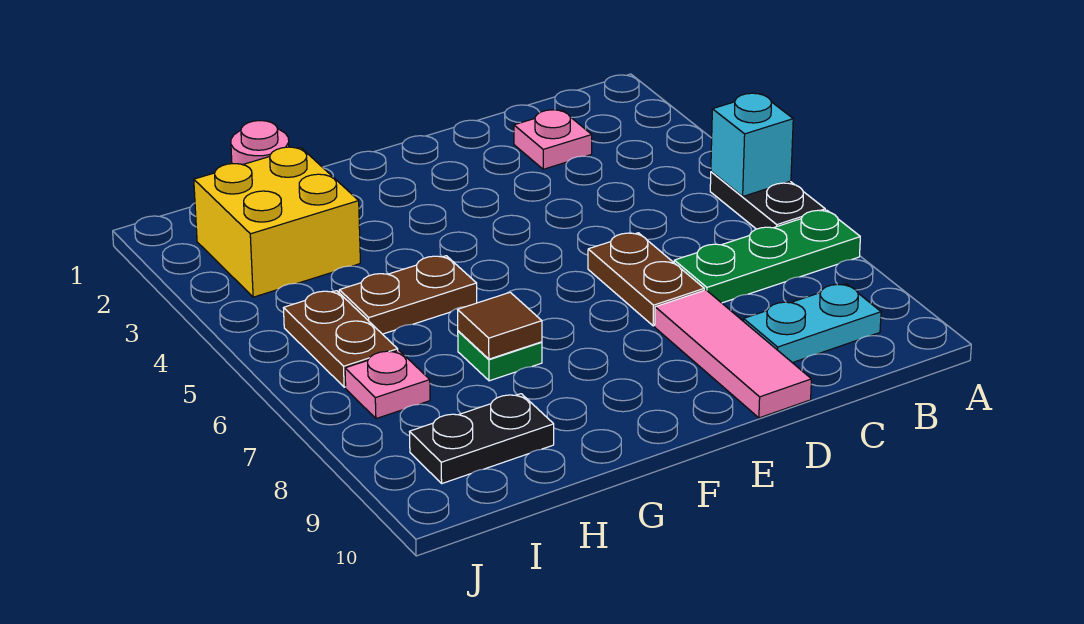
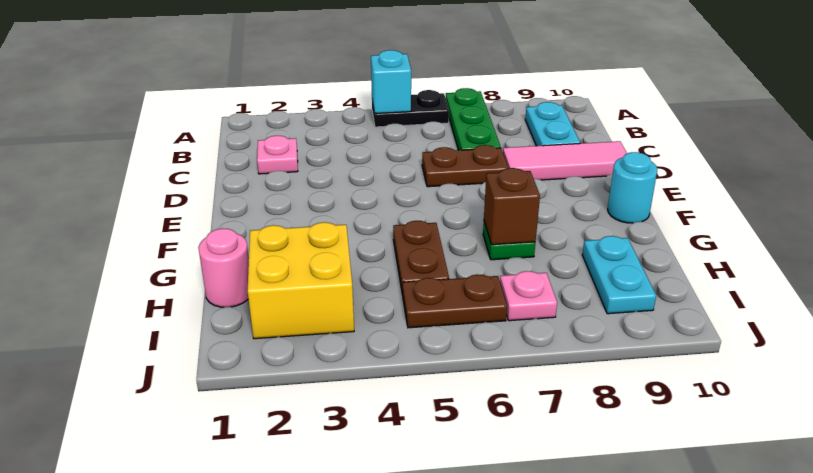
none -> cyan round brick F10 level 1
brown tile G7 level 2 -> brown brick G7 level 2
black plate H9:I9 level 1 -> cyan plate H9:I9 level 1

